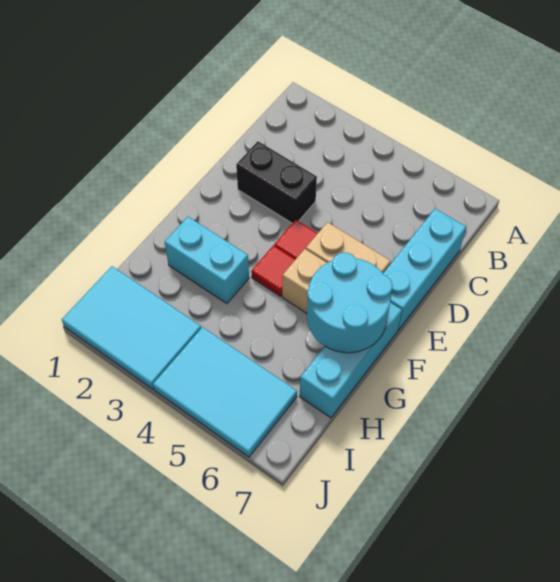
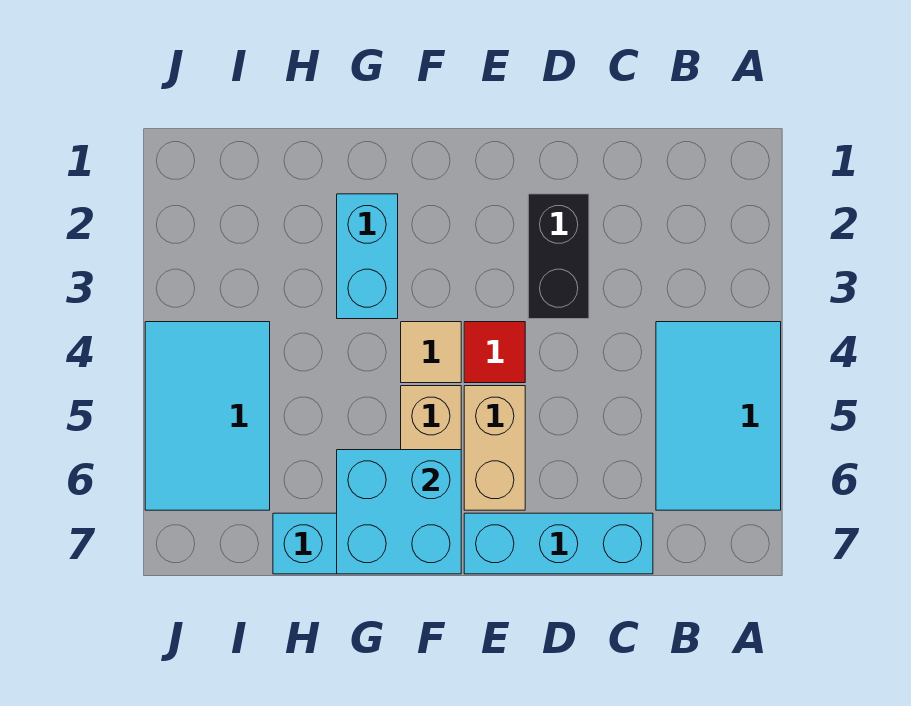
red tile F4 level 1 -> tan tile F4 level 1
cyan round brick F6:G7 level 2 -> cyan brick F6:G7 level 2
cyan tile I1:J3 level 1 -> cyan tile A4:B6 level 1

